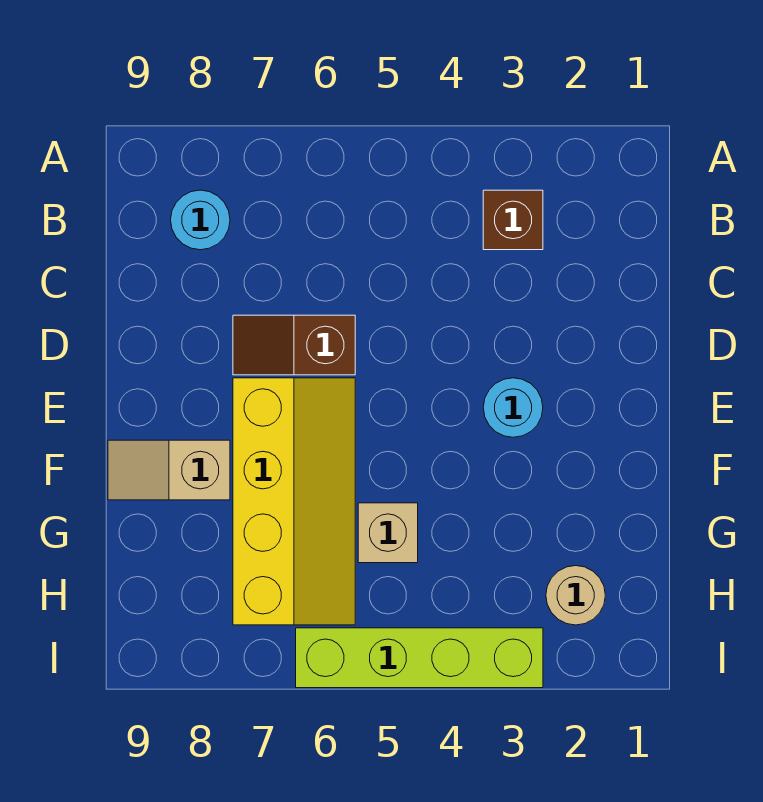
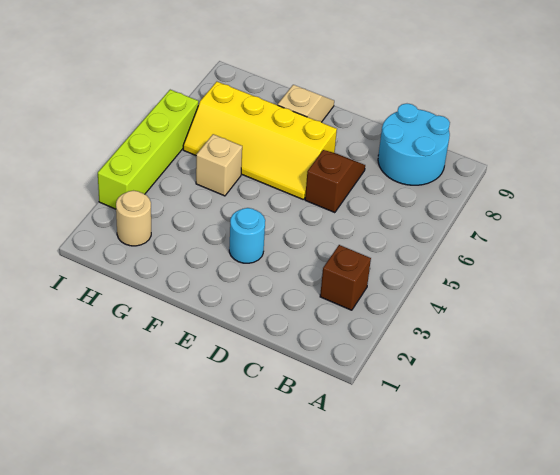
cyan round brick B8 level 1 -> cyan round brick B8:C9 level 1

